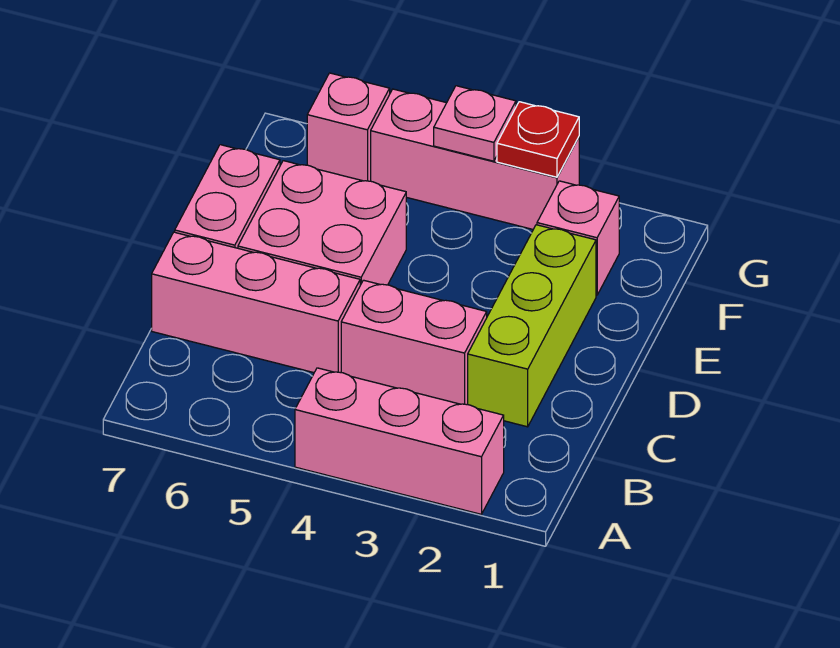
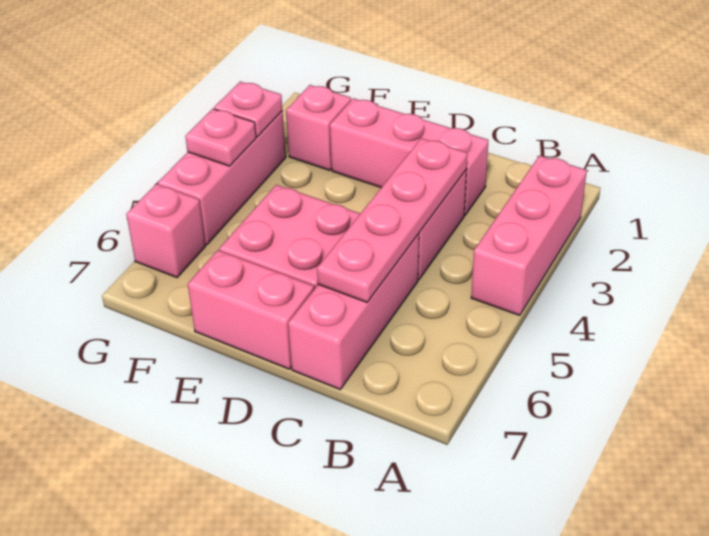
lime brick C2:E2 level 1 -> pink brick C2:E2 level 1
none -> pink plate C3:C6 level 2
red plate G3 level 2 -> pink plate G3 level 2

